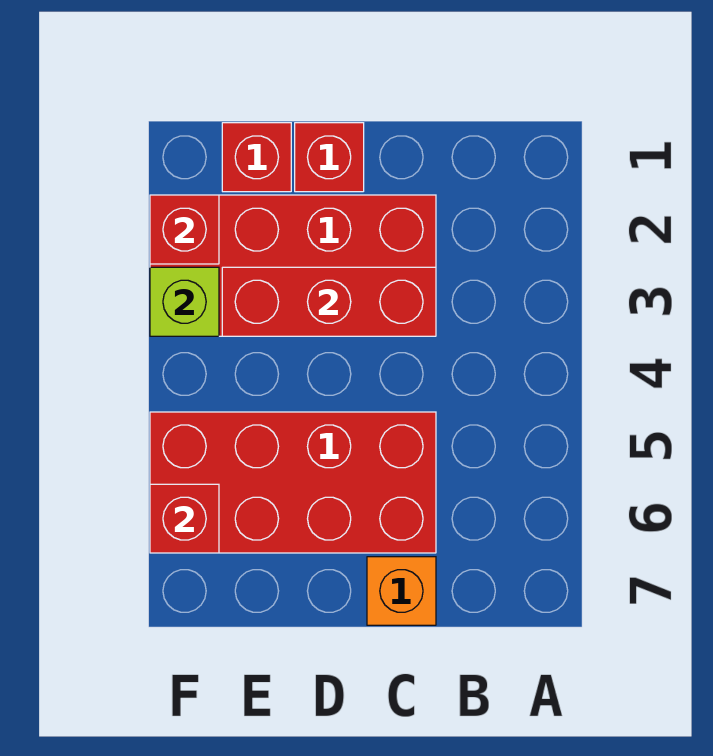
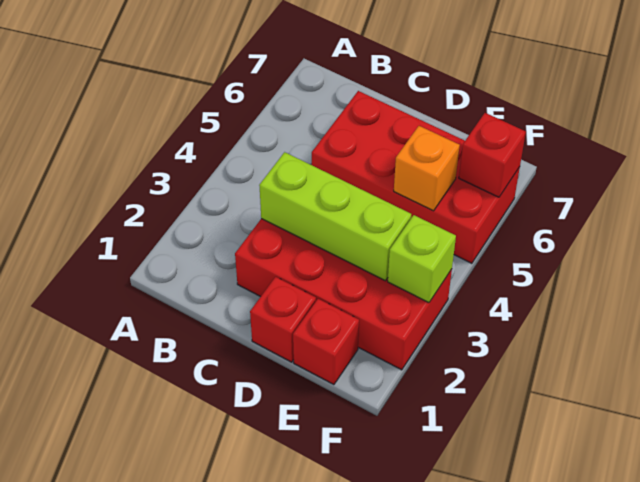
red brick C3:E3 level 2 -> lime brick C3:E3 level 2
orange brick C7 level 1 -> orange brick E5 level 2
red brick F2 level 2 -> none

